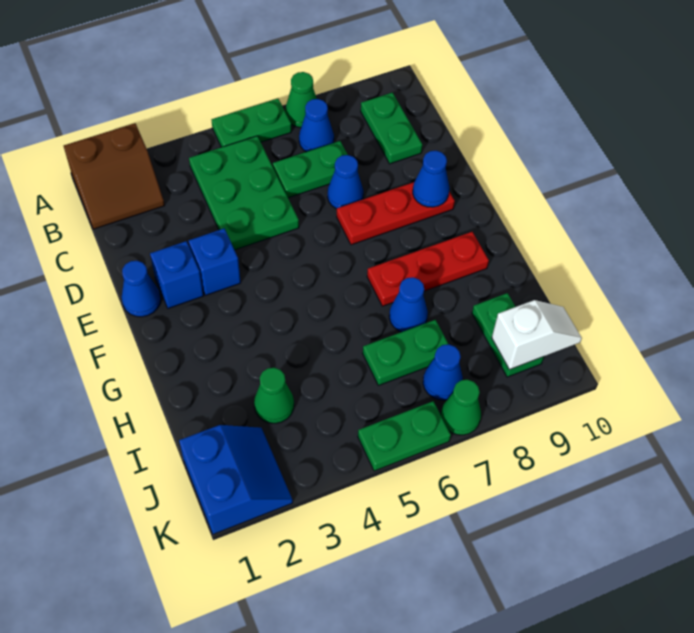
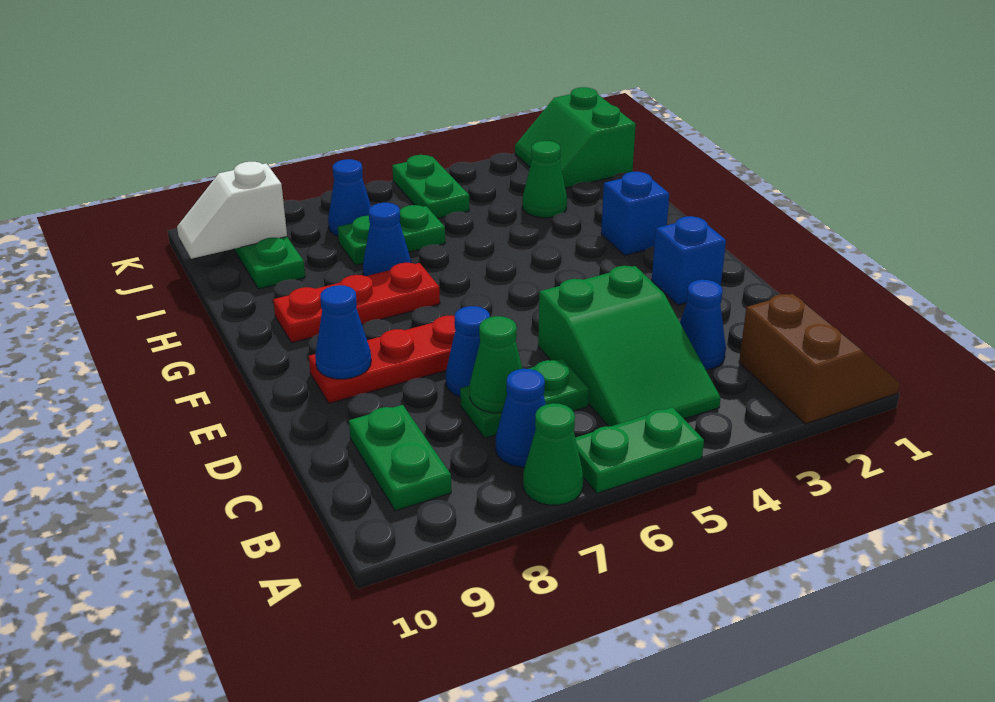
brown slope A1:B2 level 1 top A -> brown slope A1:B2 level 1 top 2
green plate B4:D5 level 1 -> green slope B4:D5 level 1 top D
blue cone E1 level 1 -> blue cone C3 level 1
blue brick E3 level 1 -> blue brick G2 level 1
blue slope J1:K2 level 1 top 1 -> green slope J1:K2 level 1 top 1
green plate K5:K6 level 1 -> green plate J5:K5 level 1
green cone K7 level 1 -> green cone C7 level 2

